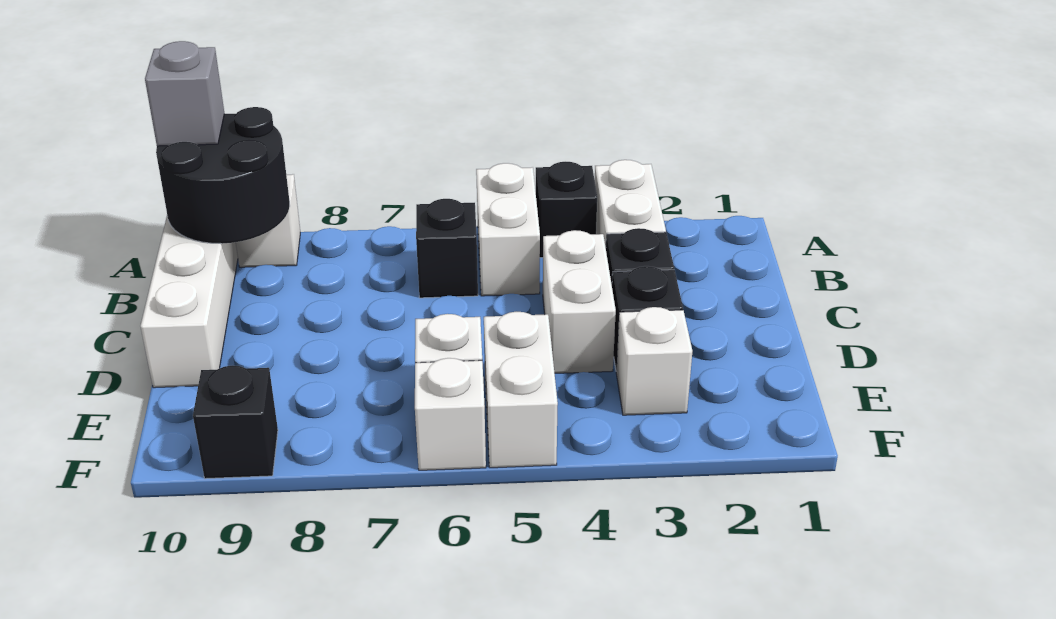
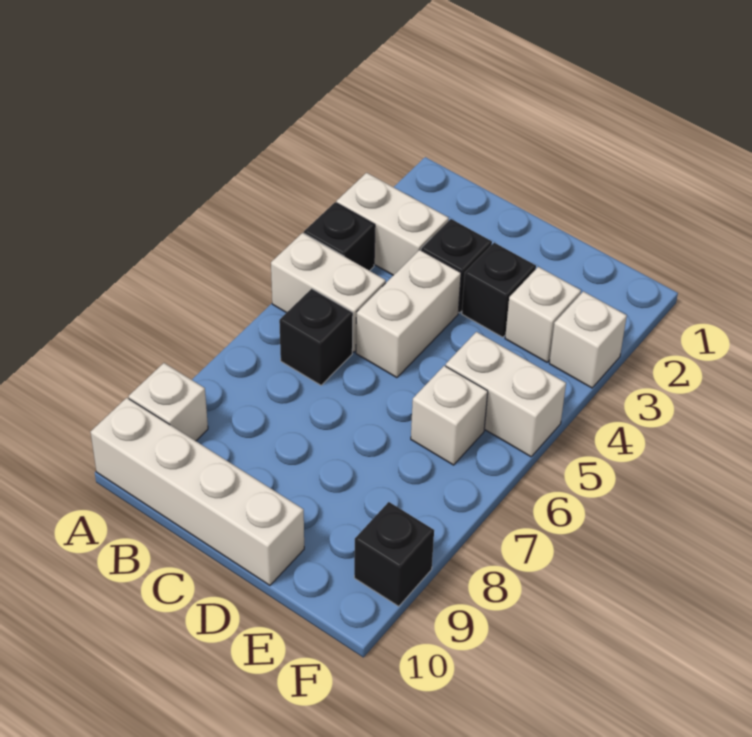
black round brick A9:B10 level 2 -> none
grey brick A10 level 3 -> none
white brick C4:D4 level 1 -> white brick C4:C5 level 1
white brick F6 level 1 -> white brick F3 level 1

